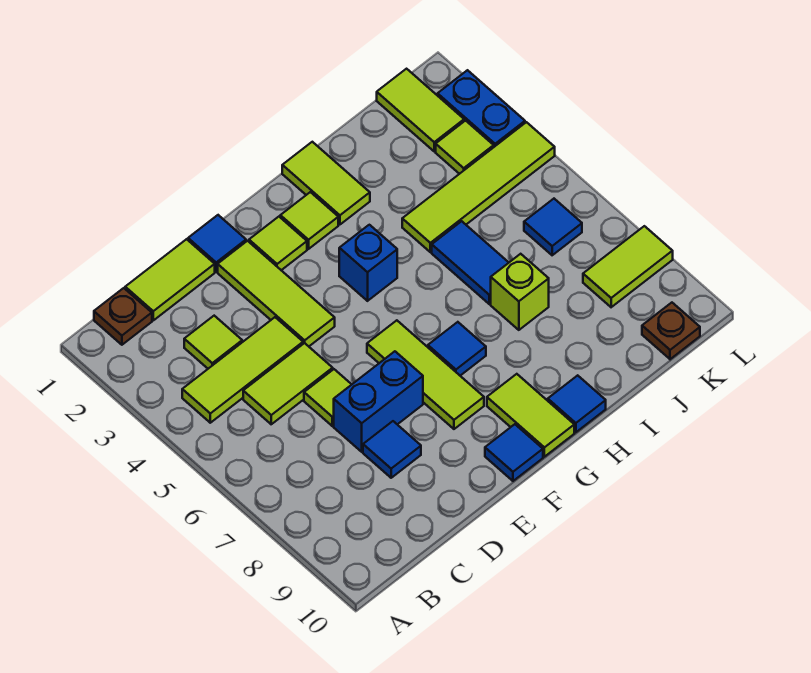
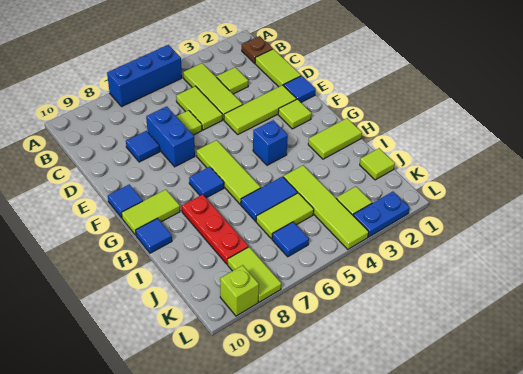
none -> blue brick A5:A7 level 1
lime tile F6:F8 level 1 -> lime tile F6:H6 level 1
lime tile G2 level 1 -> lime tile J1 level 1
none -> red plate H8:J8 level 1
lime brick I7 level 1 -> lime brick L9 level 1
lime tile K1:K2 level 1 -> lime tile J5:J6 level 1
brown plate K10 level 1 -> none

